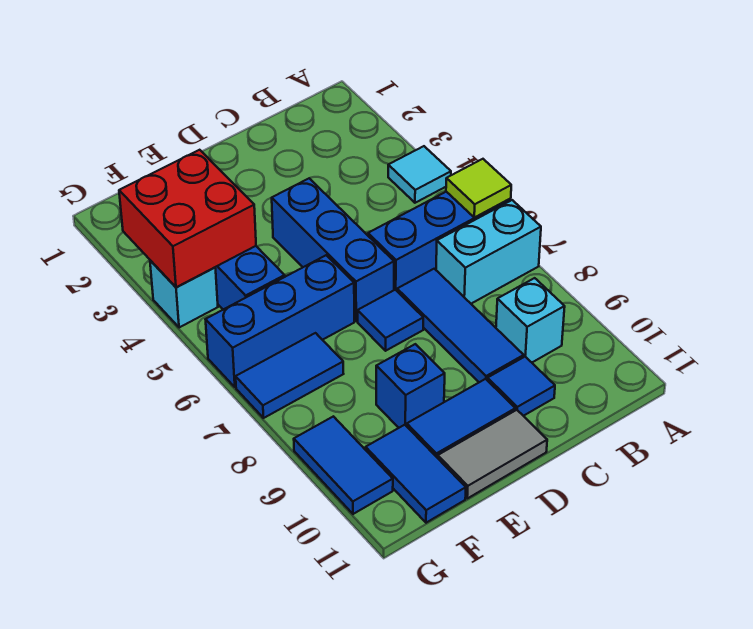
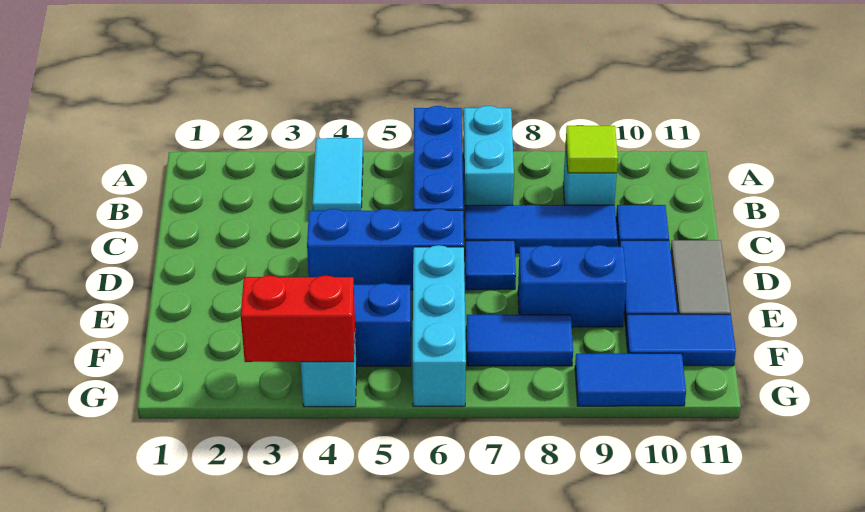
cyan tile A4 level 1 -> cyan tile A4:B4 level 1
lime tile A6 level 2 -> lime tile B9 level 2
blue brick E6:G6 level 1 -> cyan brick E6:G6 level 1
blue brick E9 level 1 -> blue brick E8:E9 level 1
red brick F3:G4 level 2 -> red brick G3:G4 level 2
blue tile F7:G7 level 1 -> blue tile F7:F8 level 1

